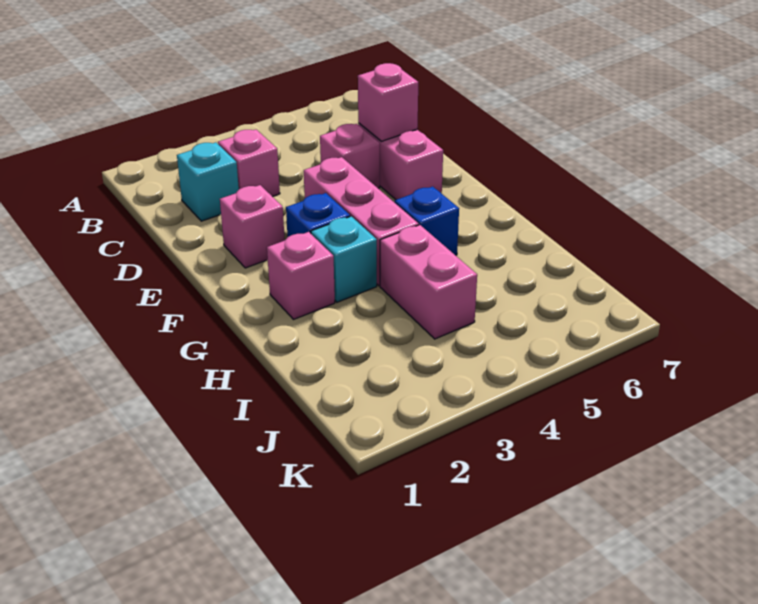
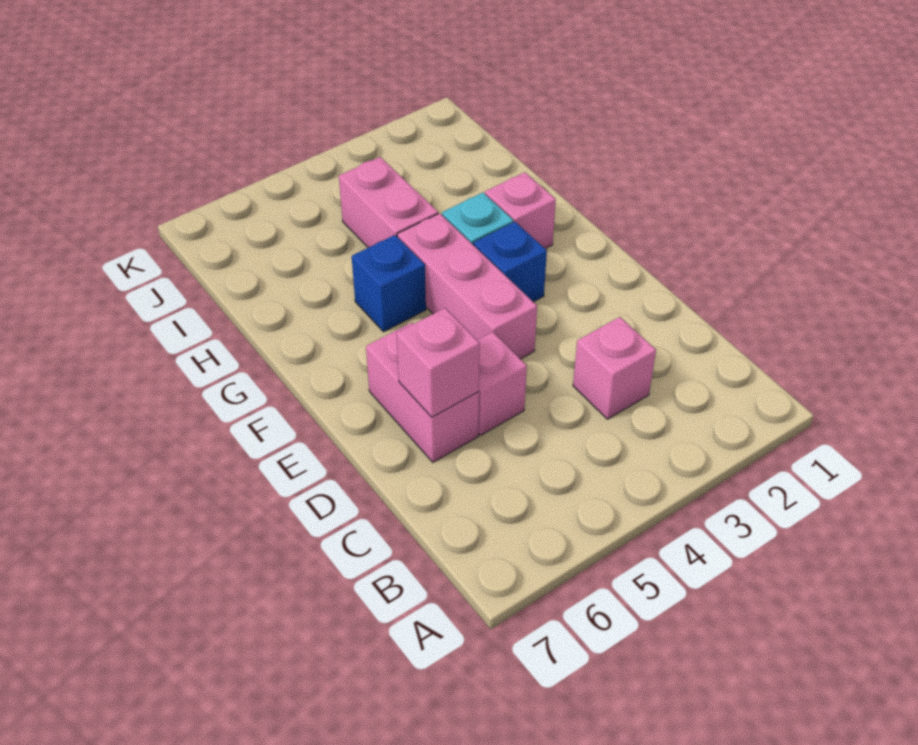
cyan brick C2 level 1 -> none
pink brick E2 level 1 -> none

